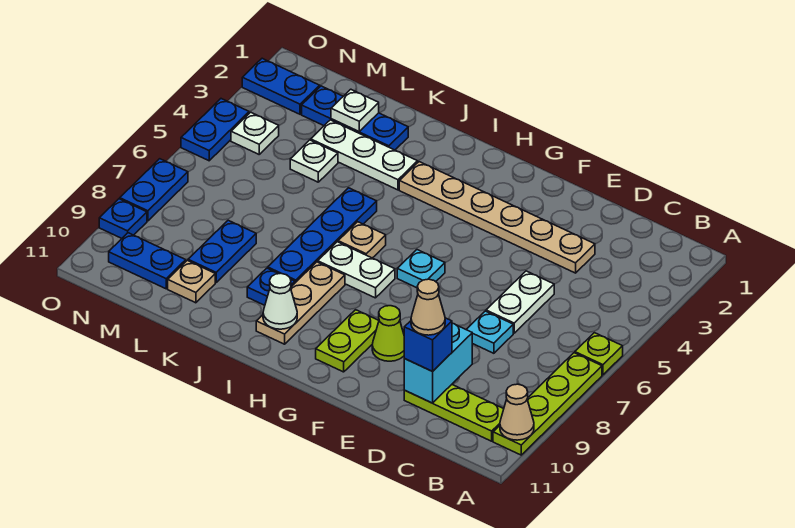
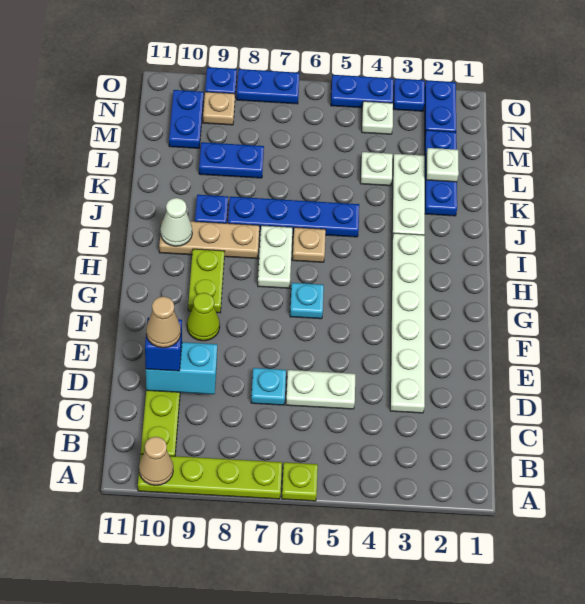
tan plate D3:I3 level 1 -> white plate D3:I3 level 1
lime plate G9:G10 level 1 -> lime plate G9:H9 level 1
tan plate L10 level 1 -> tan plate N9 level 1
none -> blue plate O3 level 1

